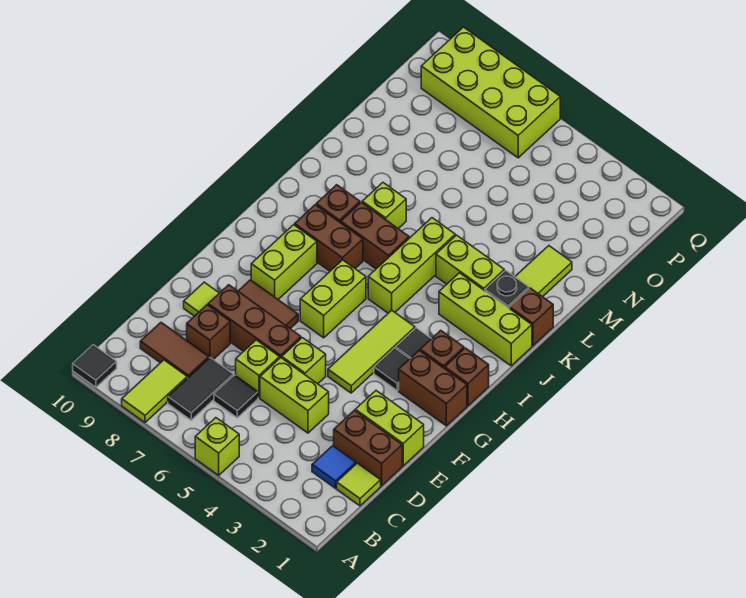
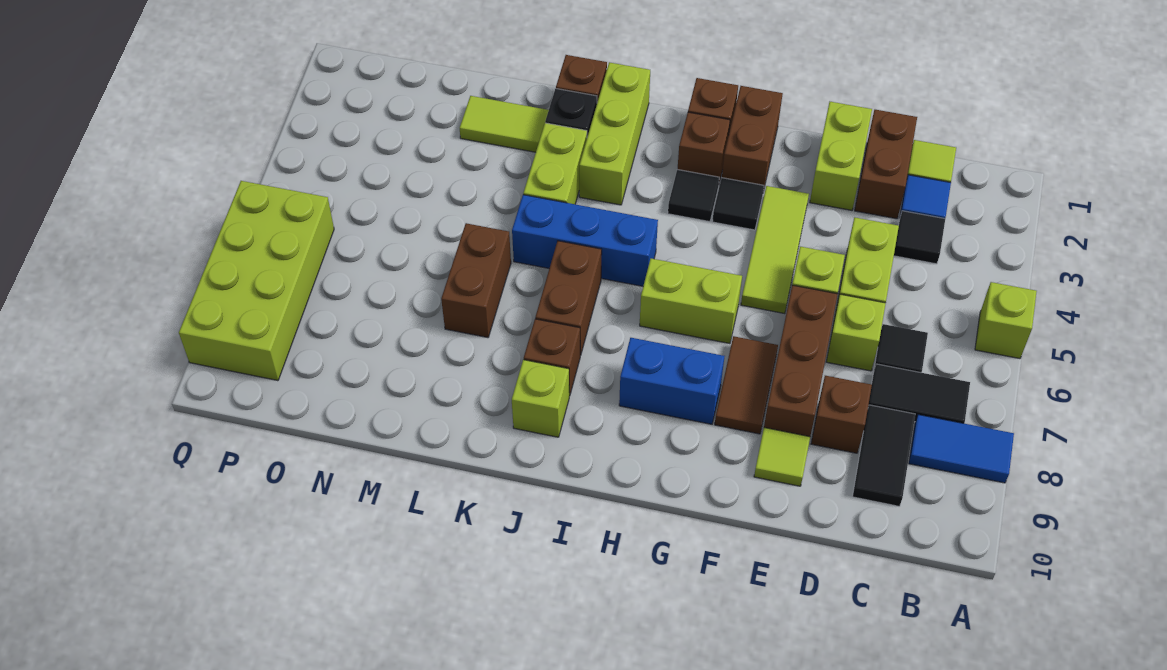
lime tile A8:B8 level 1 -> blue tile A8:B8 level 1
black tile A10 level 1 -> black tile C3 level 1
brown tile C8:C9 level 1 -> black tile C8:C9 level 1
lime tile F4:H4 level 1 -> lime tile F3:F5 level 1
lime brick G8:H8 level 1 -> blue brick G8:H8 level 1
lime brick I5:K5 level 1 -> blue brick I5:K5 level 1
brown brick I7:I8 level 1 -> brown brick L6:L7 level 1
lime brick K7 level 1 -> lime brick J9 level 1

